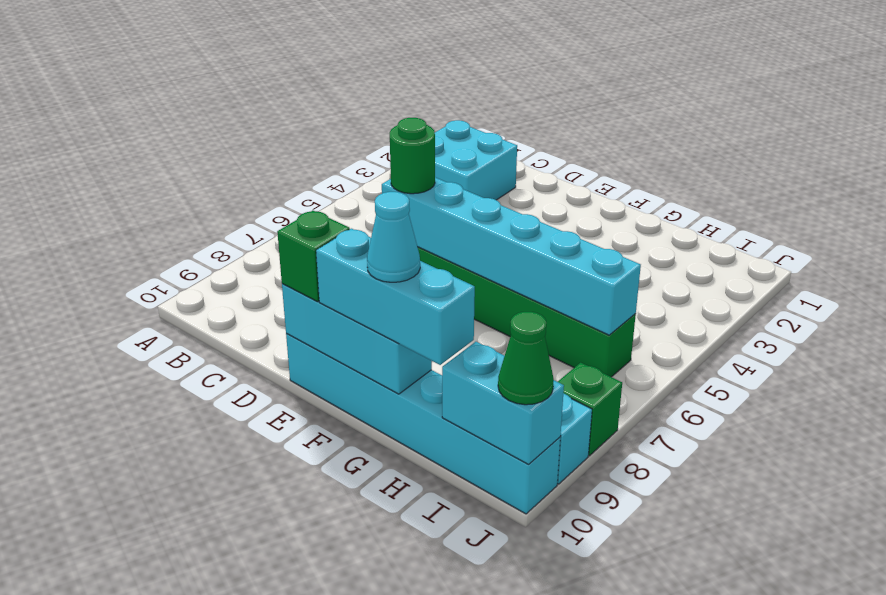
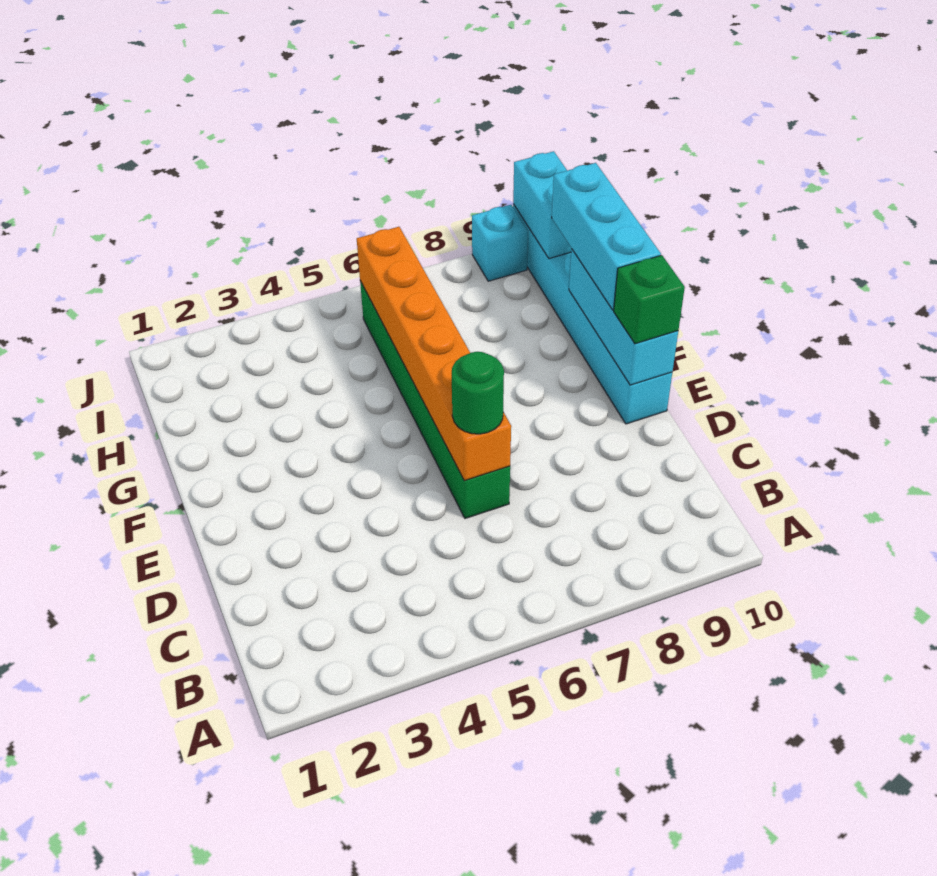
cyan brick B2:C3 level 1 -> none
cyan brick D6:I6 level 2 -> orange brick D6:I6 level 2
cyan cone G10 level 4 -> none
green brick J8 level 1 -> none
green cone J10 level 3 -> none

